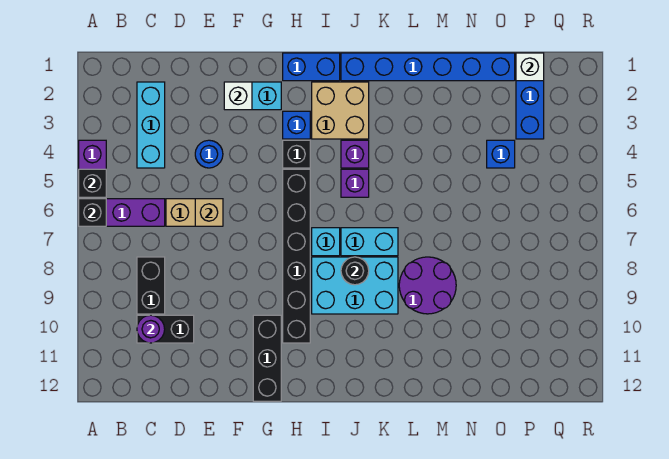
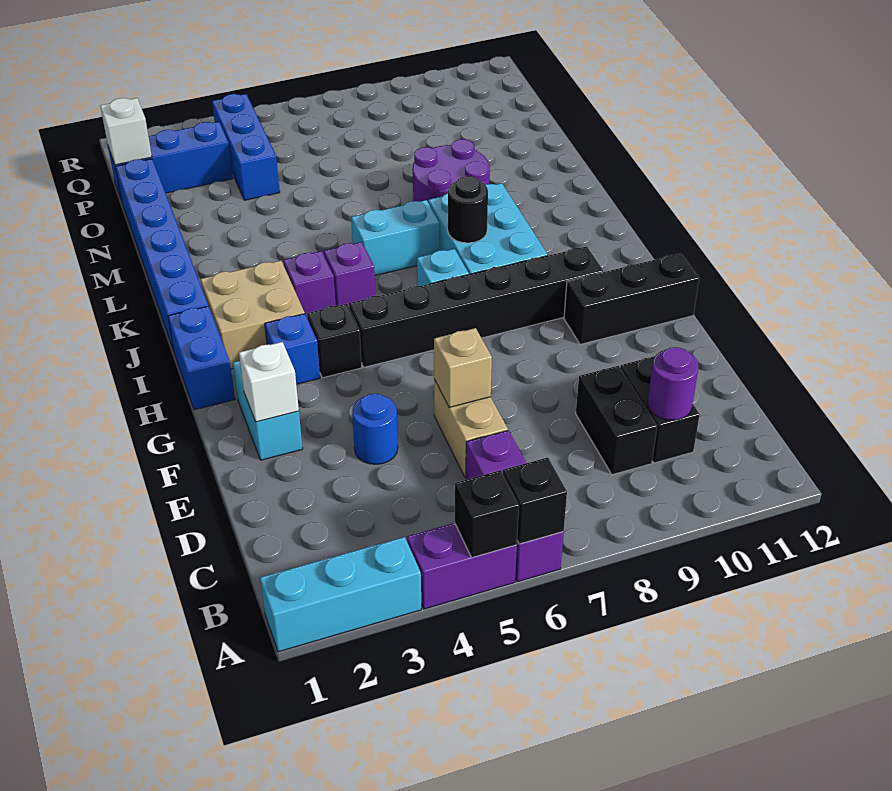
cyan brick C2:C4 level 1 -> cyan brick A1:A3 level 1
black brick C8:C9 level 1 -> black brick C9:D9 level 1
cyan brick J7:K7 level 1 -> cyan brick K6:K7 level 1
blue brick O4 level 1 -> blue brick O4:Q4 level 1

